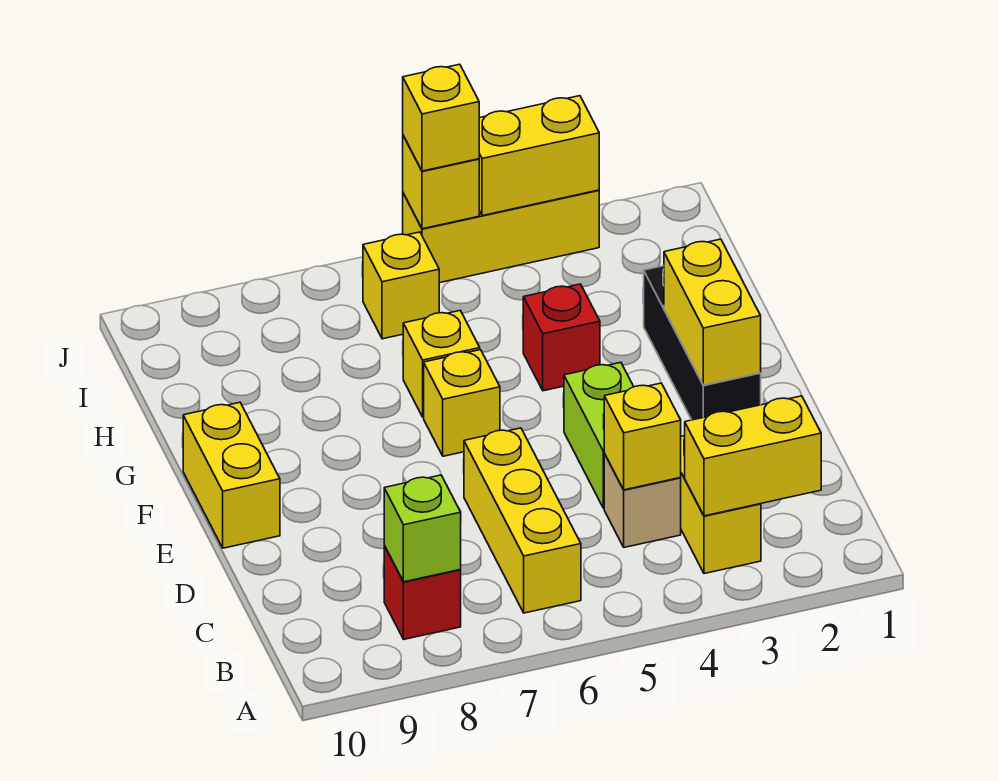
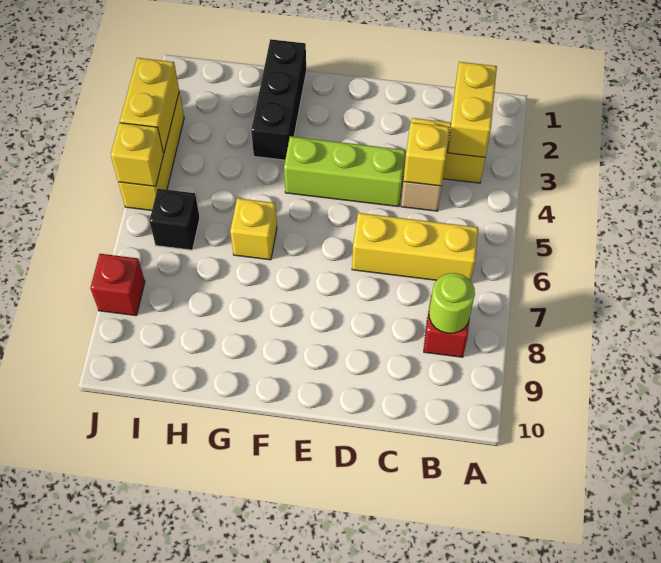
lime brick B8 level 2 -> lime round brick B8 level 2
lime brick D4:E4 level 1 -> lime brick D4:F4 level 1
black brick E2:G2 level 1 -> black brick G1:G3 level 1
yellow brick E2:F2 level 2 -> none
yellow brick E10:F10 level 1 -> none
yellow brick F6 level 1 -> none
red brick G4 level 1 -> red brick J8 level 1
yellow brick I6 level 1 -> black brick I6 level 1
yellow brick J5 level 3 -> none

